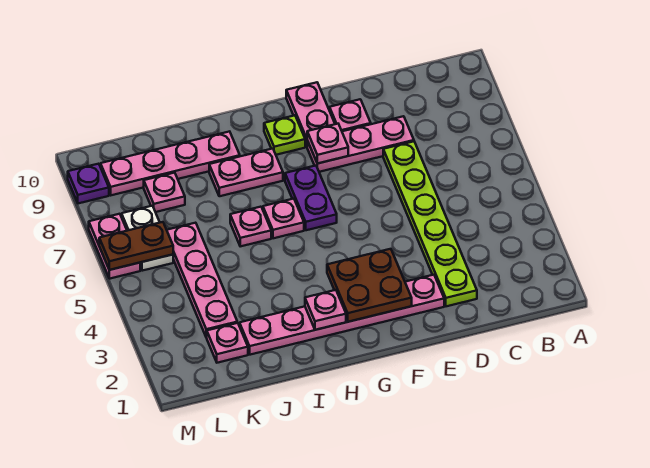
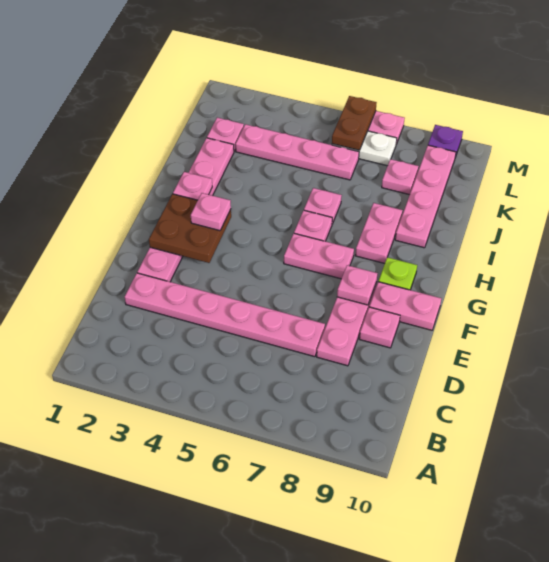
lime plate D2:D7 level 1 -> pink plate D2:D7 level 1
none -> pink plate G3 level 3
purple plate G6:G7 level 1 -> pink plate G6:G7 level 1

